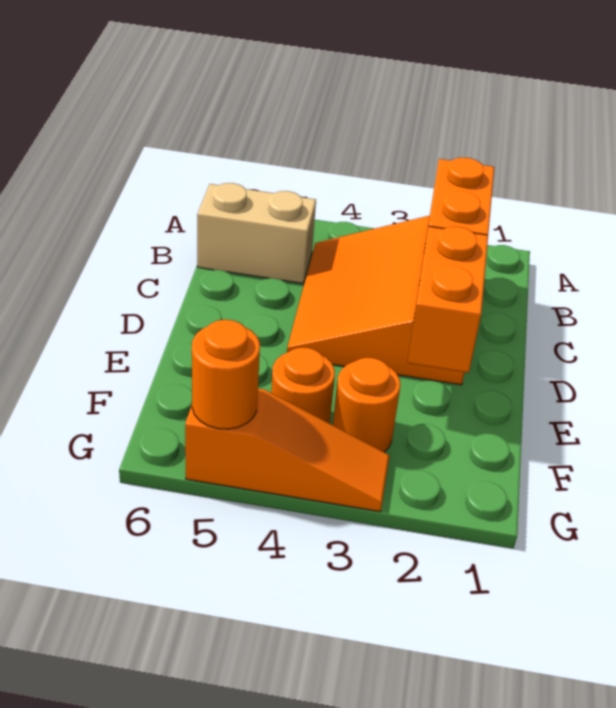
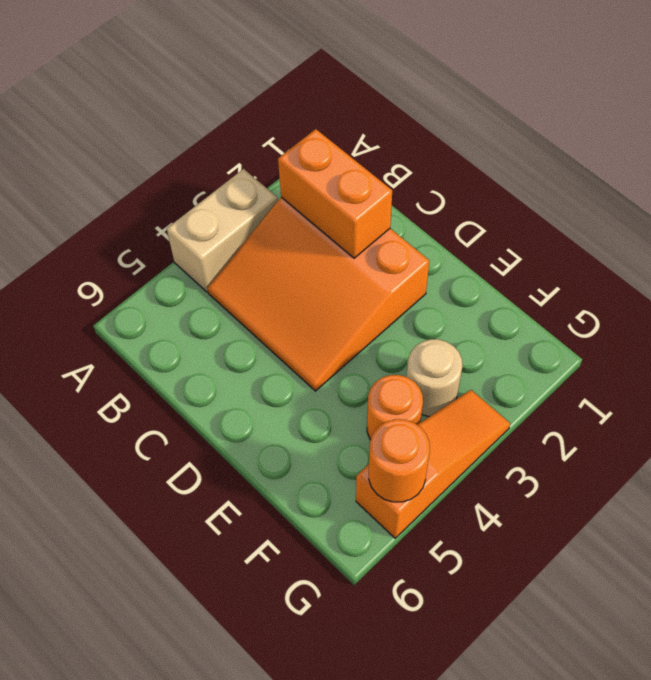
tan brick B5:B6 level 1 -> tan brick A3:A4 level 1
orange brick D2:E2 level 2 -> none
orange round brick F3 level 1 -> tan round brick F3 level 1

